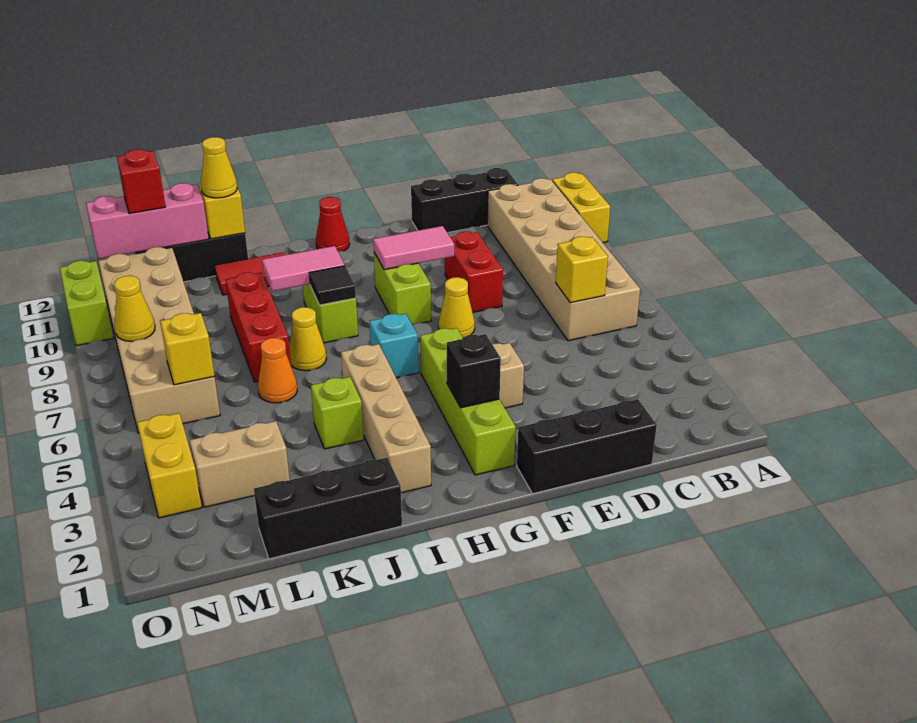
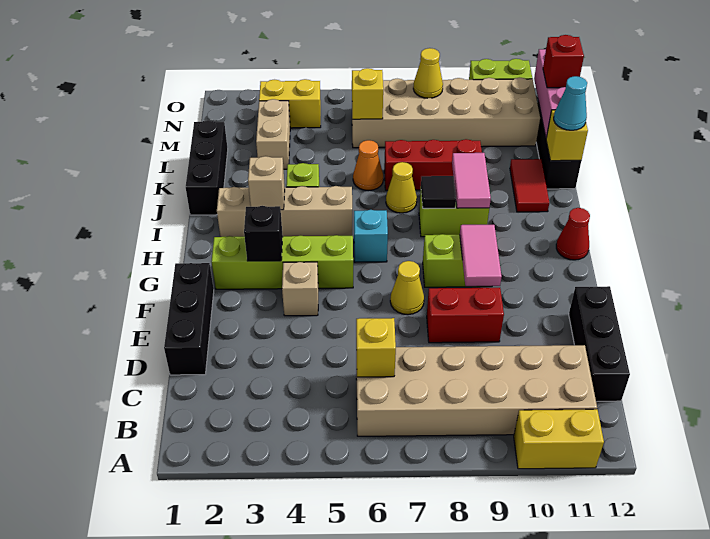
none -> tan brick I3 level 2
yellow cone K12 level 3 -> cyan cone K12 level 3

